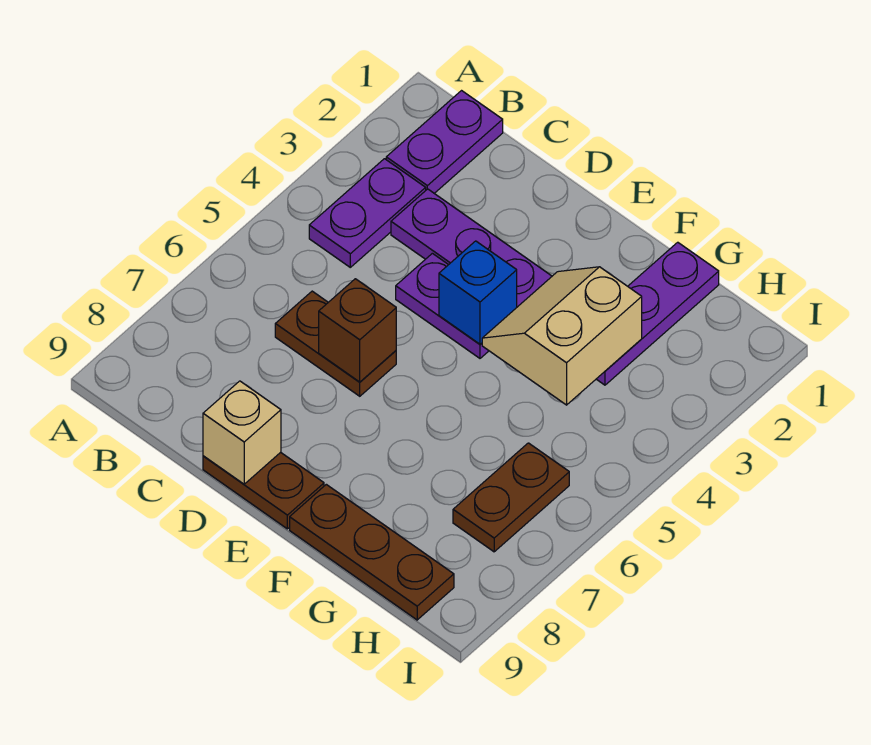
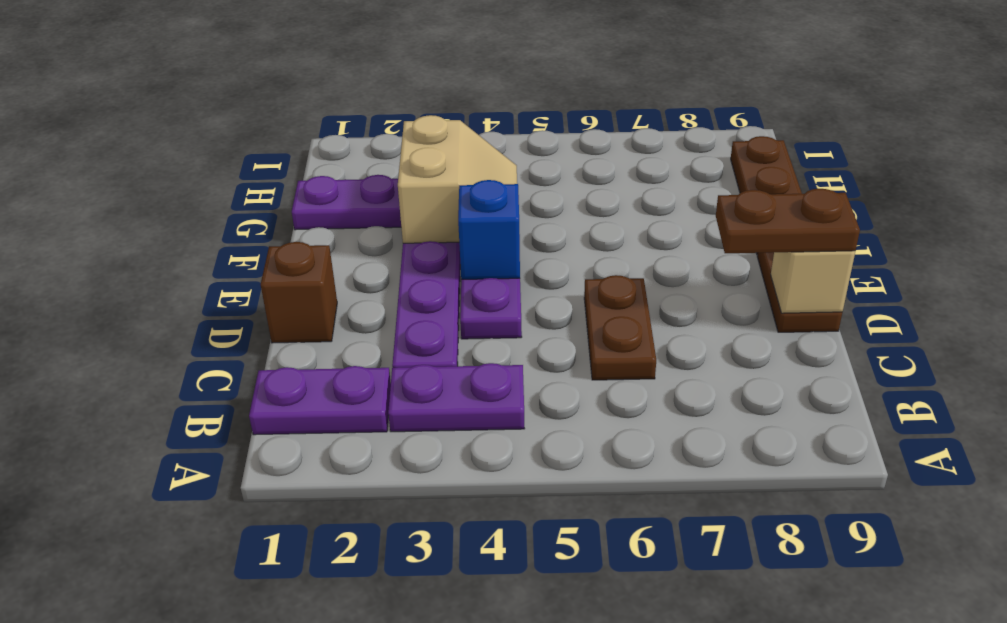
brown brick D6 level 2 -> brown brick D1 level 1
tan slope F3:G4 level 2 top G -> tan slope F3:G4 level 2 top 3
brown plate H6:H7 level 1 -> brown plate D8:D9 level 3

